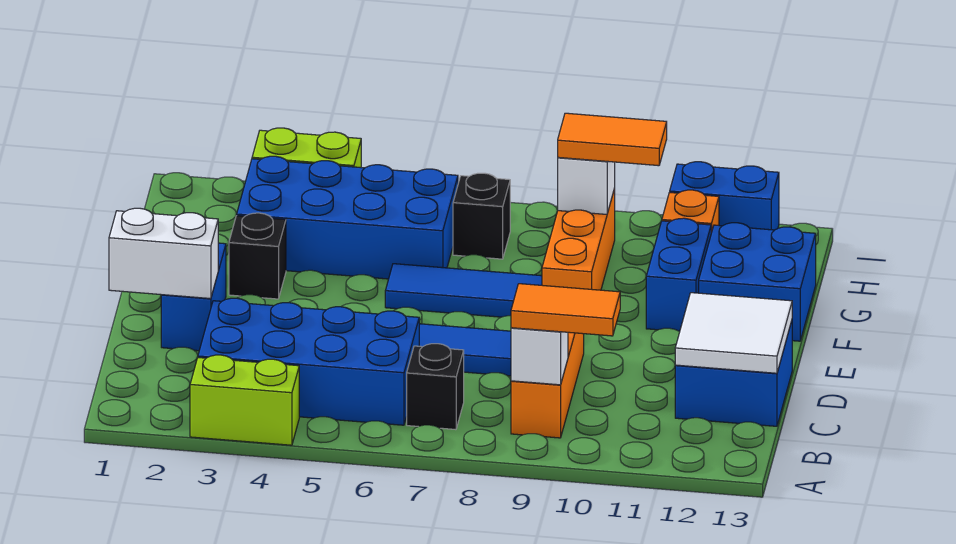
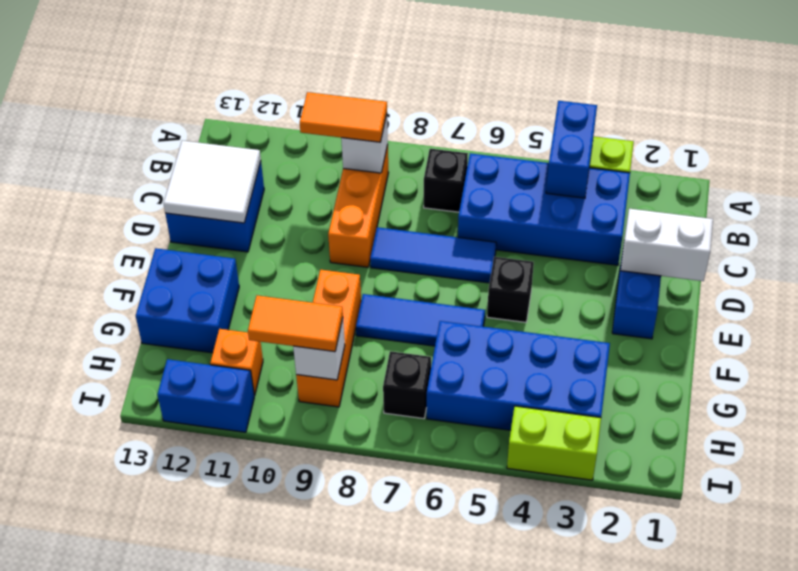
black brick F3 level 1 -> black brick E5 level 1
blue brick F11:G11 level 1 -> blue brick A4:B4 level 2

